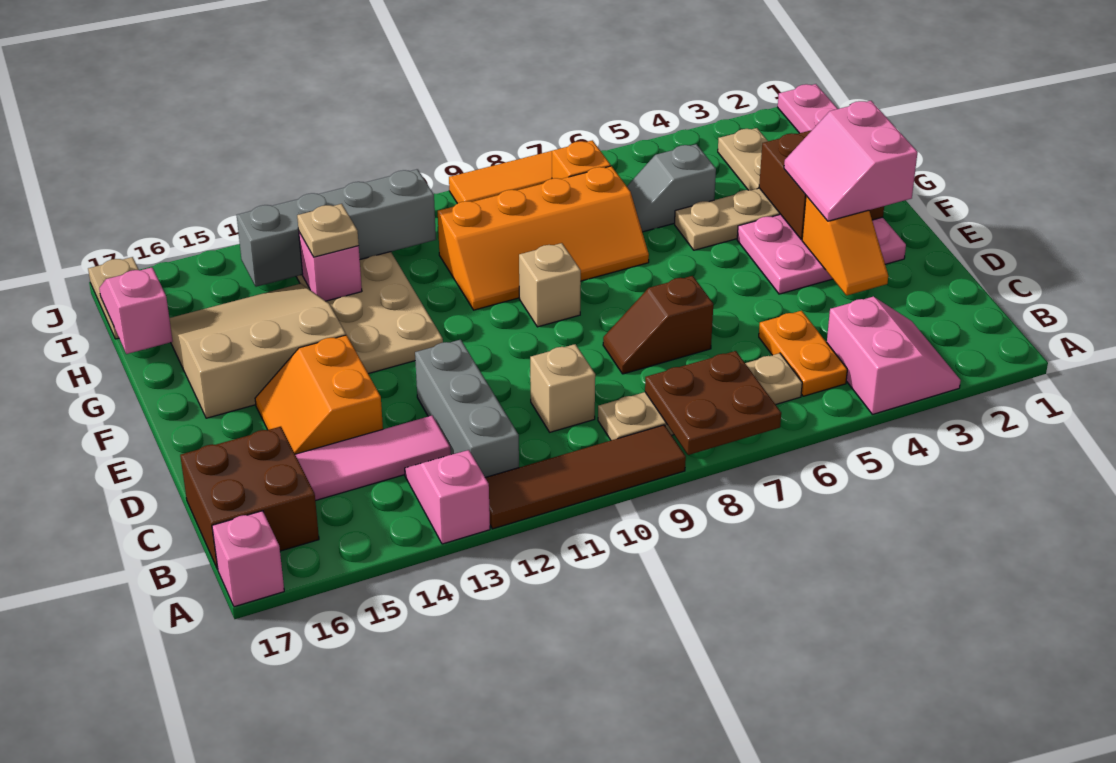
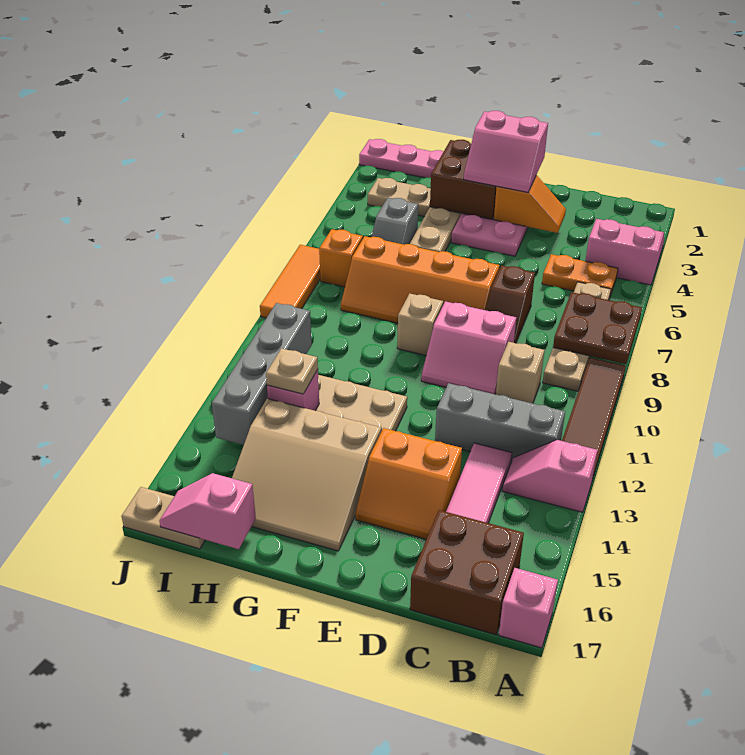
none -> pink slope D9:E10 level 1 top 9
tan slope F14:H16 level 1 top F -> tan slope F14:H16 level 1 top 14
orange slope G7:H10 level 1 top H -> orange slope E7:H8 level 1 top 7

